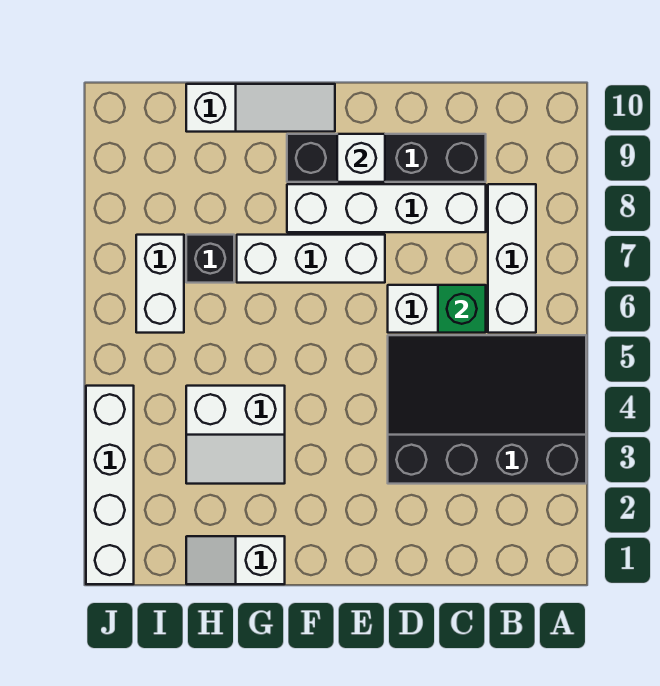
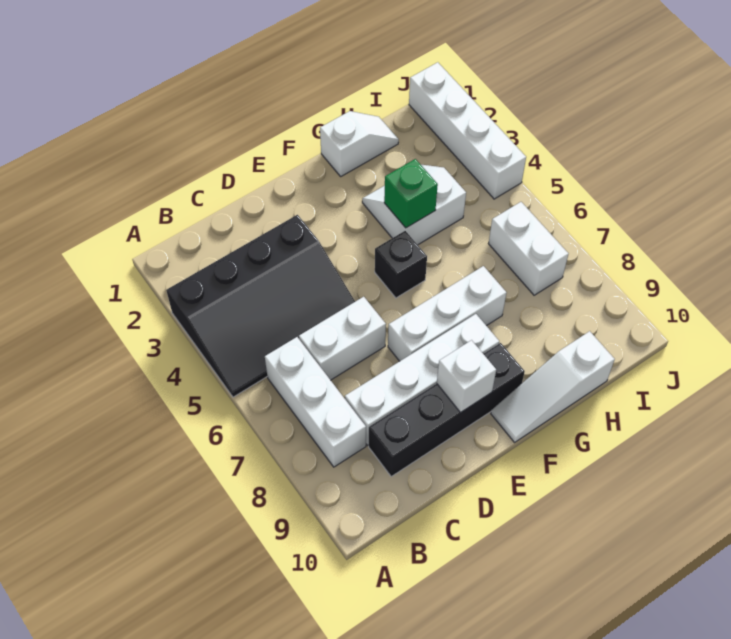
green brick C6 level 2 -> green brick G4 level 2
black brick H7 level 1 -> black brick F5 level 1

